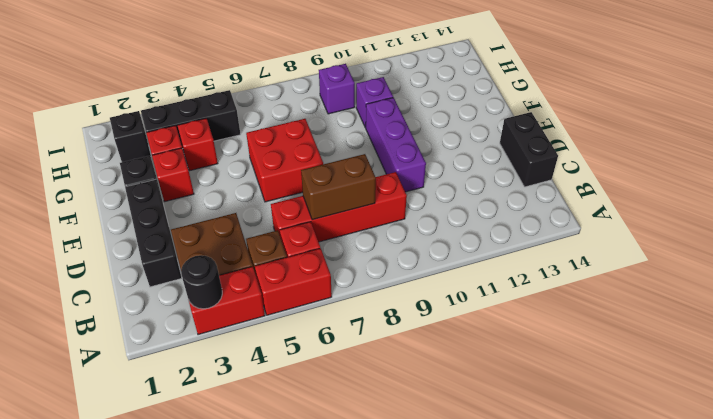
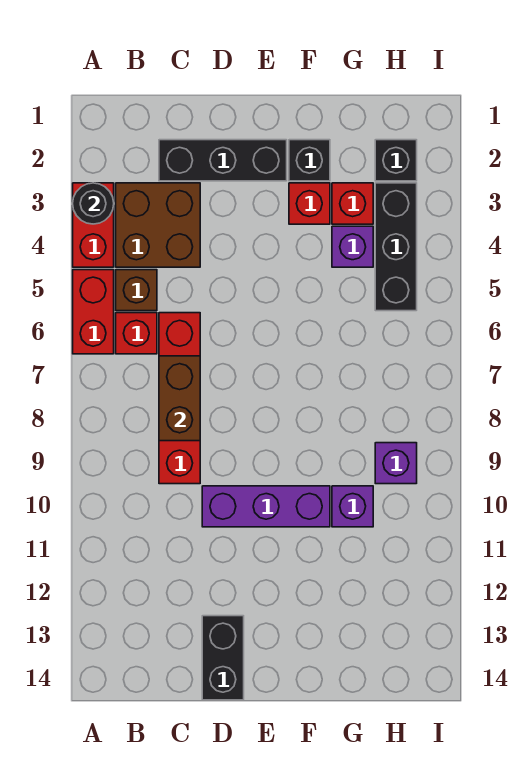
black brick C14:D14 level 1 -> black brick D13:D14 level 1
red brick E6:F7 level 1 -> none
red brick G4 level 1 -> purple brick G4 level 1

